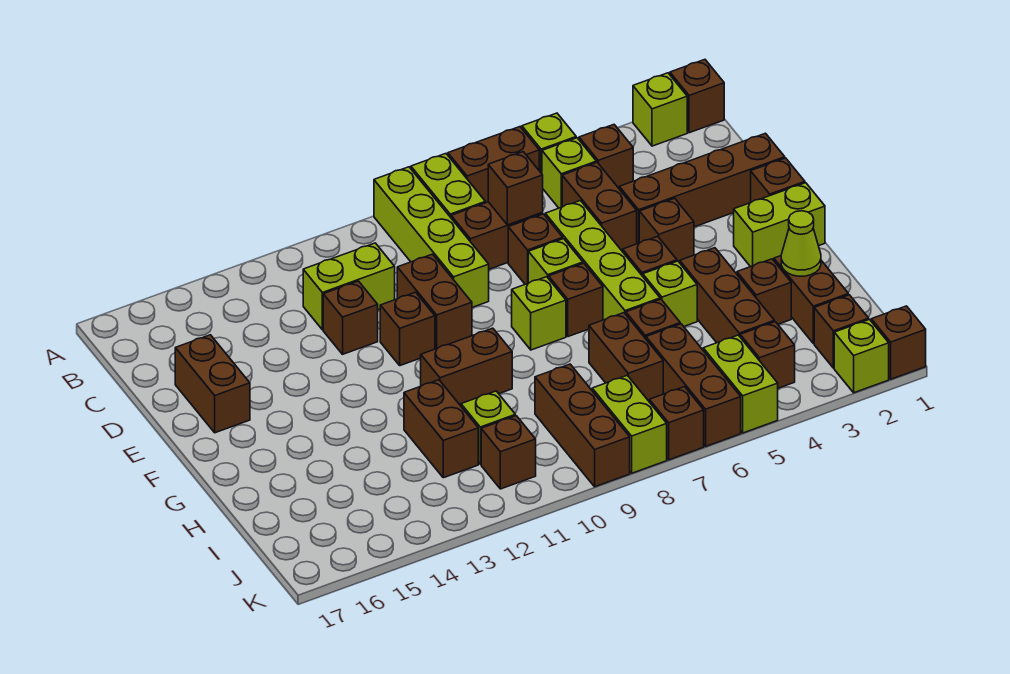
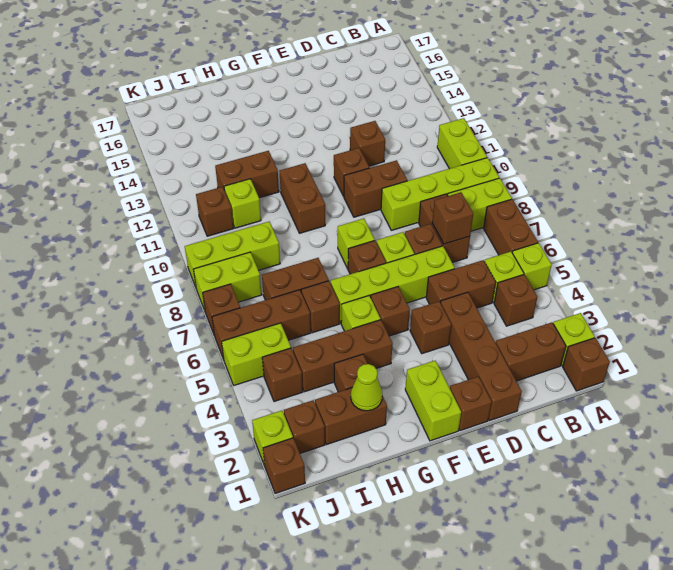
lime brick C11:C12 level 1 -> lime brick A10:A11 level 1
brown brick D16:E16 level 1 -> brown brick B2:C2 level 1
brown brick I9:K9 level 1 -> lime brick I9:K9 level 1

